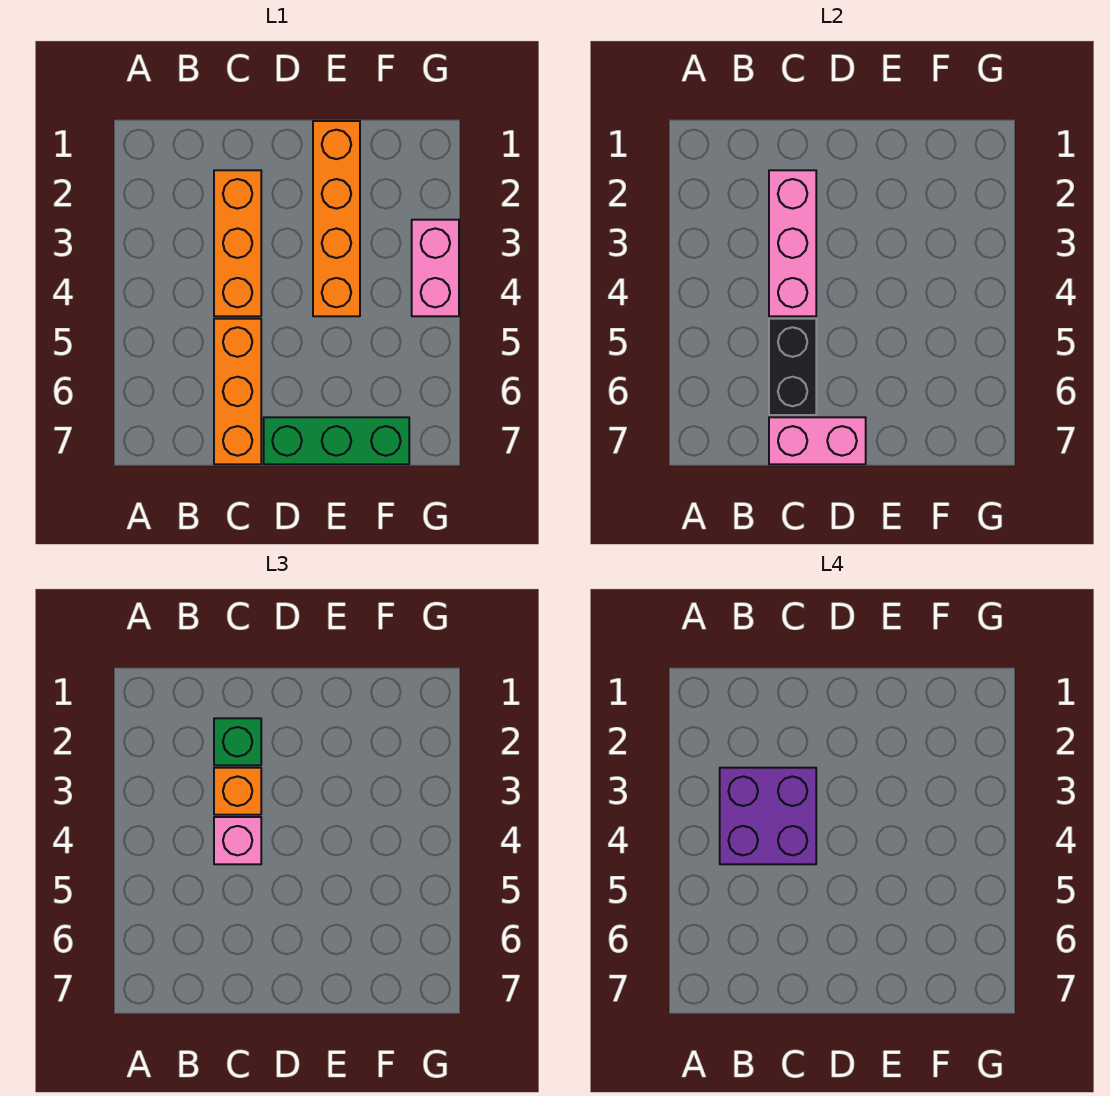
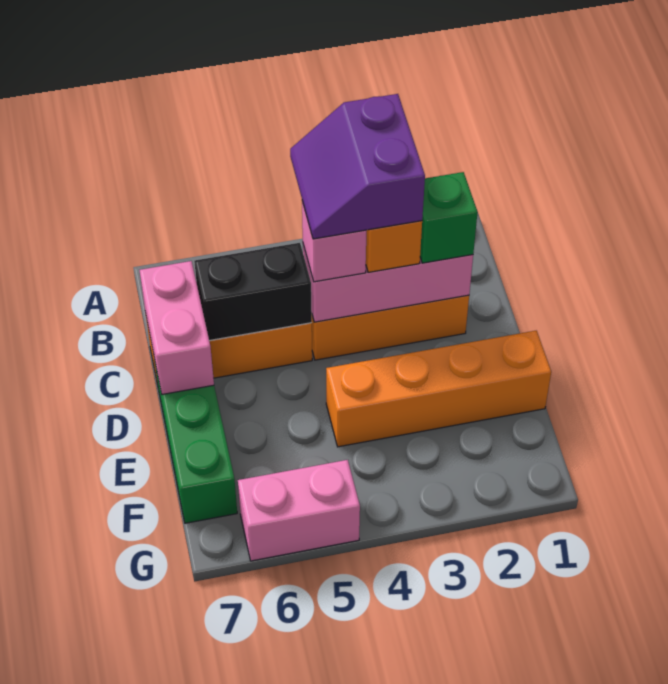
purple brick B3:C4 level 4 -> purple slope B3:C4 level 4 top 3
pink brick G3:G4 level 1 -> pink brick G5:G6 level 1

